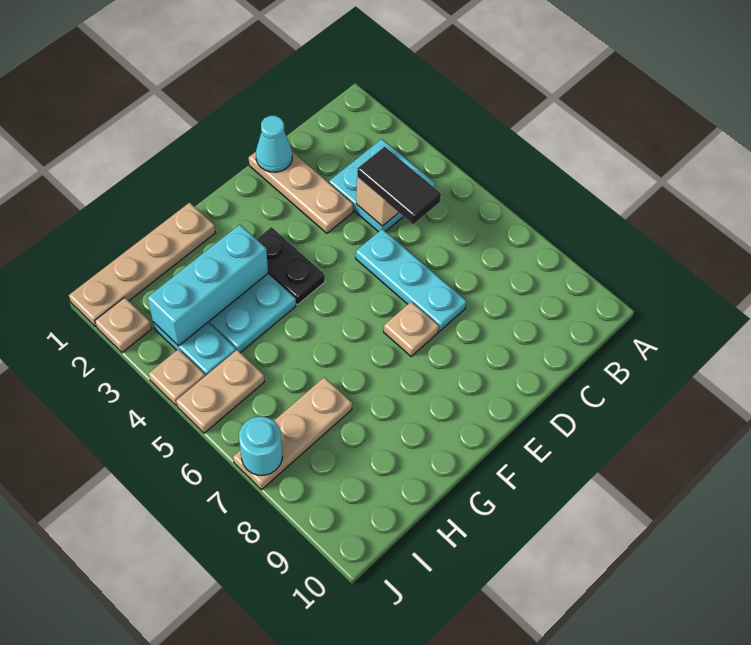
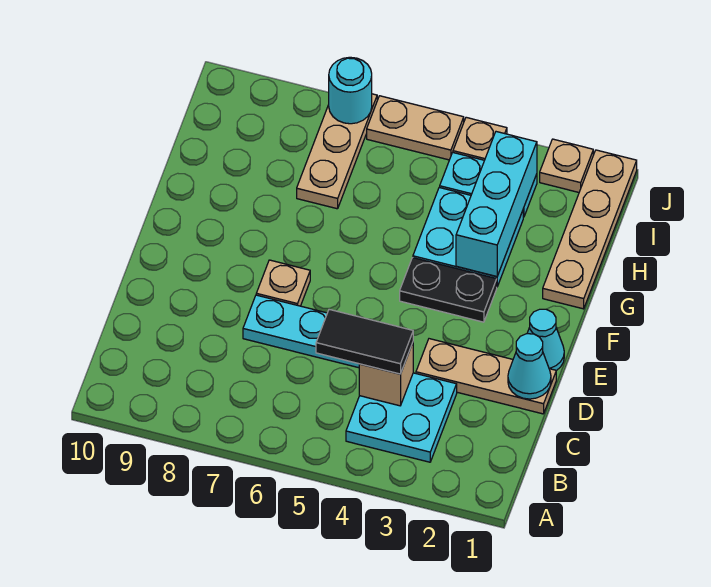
none -> cyan cone E1 level 1
tan plate I5:J5 level 1 -> tan plate J5:J6 level 1

